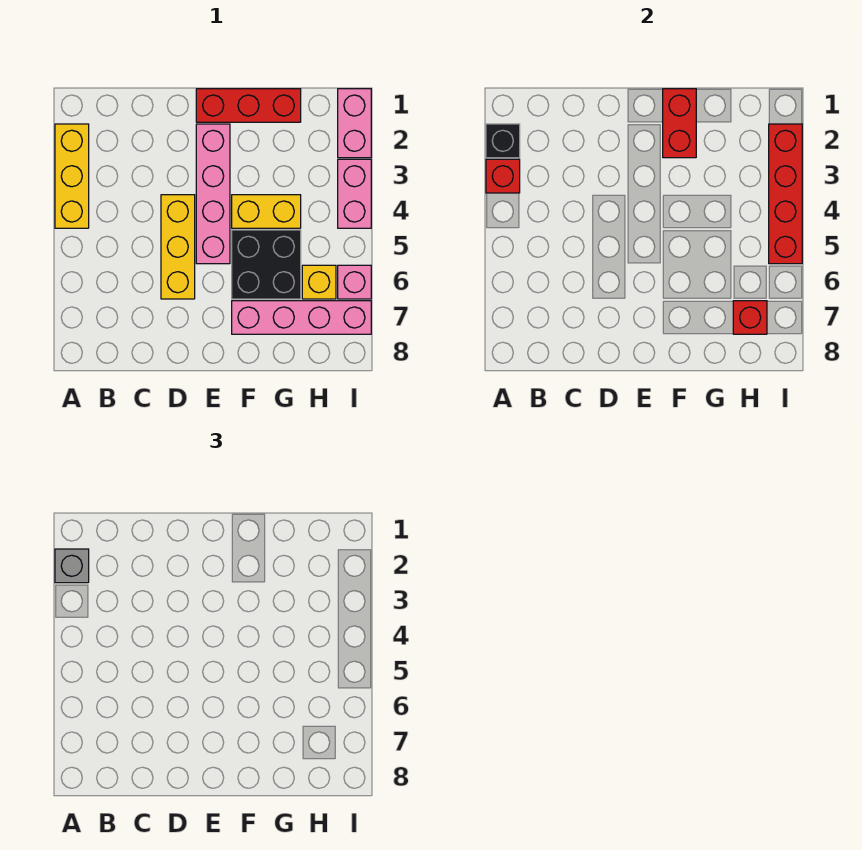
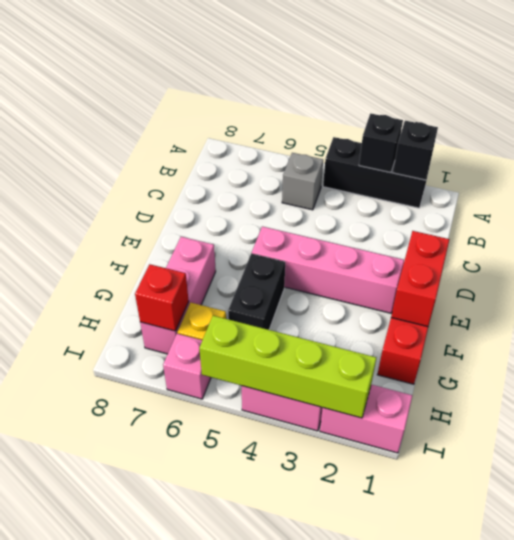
yellow brick A2:A4 level 1 -> black brick A2:A4 level 1
grey brick A2 level 3 -> grey brick B5 level 1
red brick A3 level 2 -> black brick A3 level 2
yellow brick D4:D6 level 1 -> none
red brick F1:F2 level 2 -> red brick E1:F1 level 2
yellow brick F4:G4 level 1 -> none
black brick F5:G6 level 1 -> black brick F5:G5 level 1
pink brick F7:I7 level 1 -> pink brick F7:H7 level 1
red brick I2:I5 level 2 -> lime brick I2:I5 level 2

